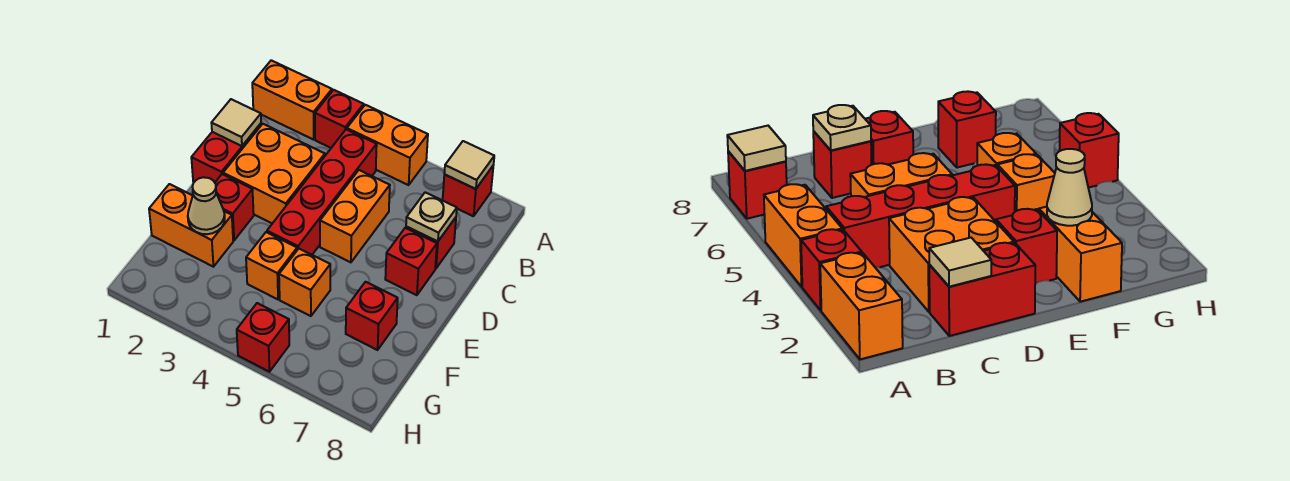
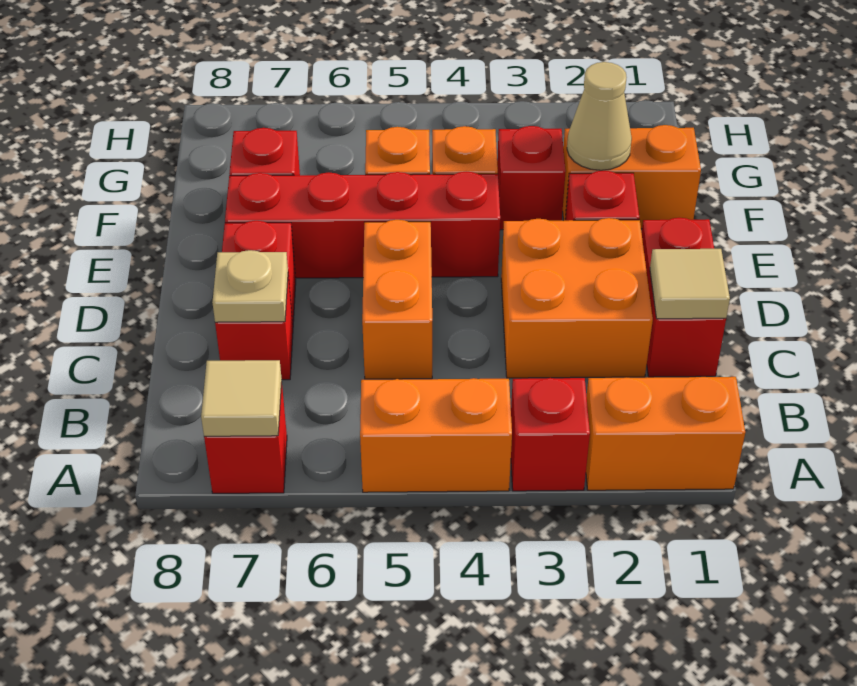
red brick B4:E4 level 1 -> red brick E4:E7 level 1
red brick H5 level 1 -> red brick F3 level 1

